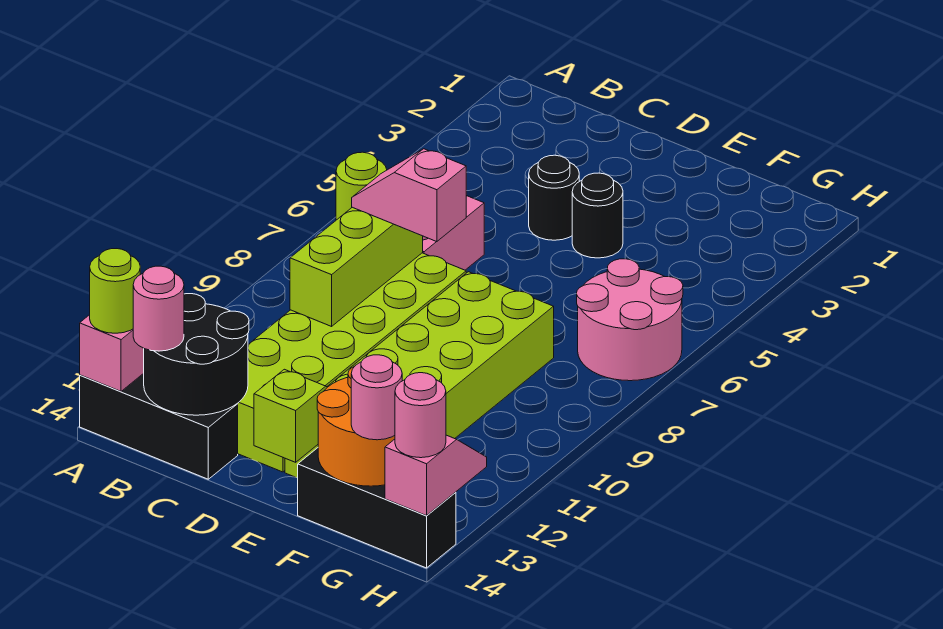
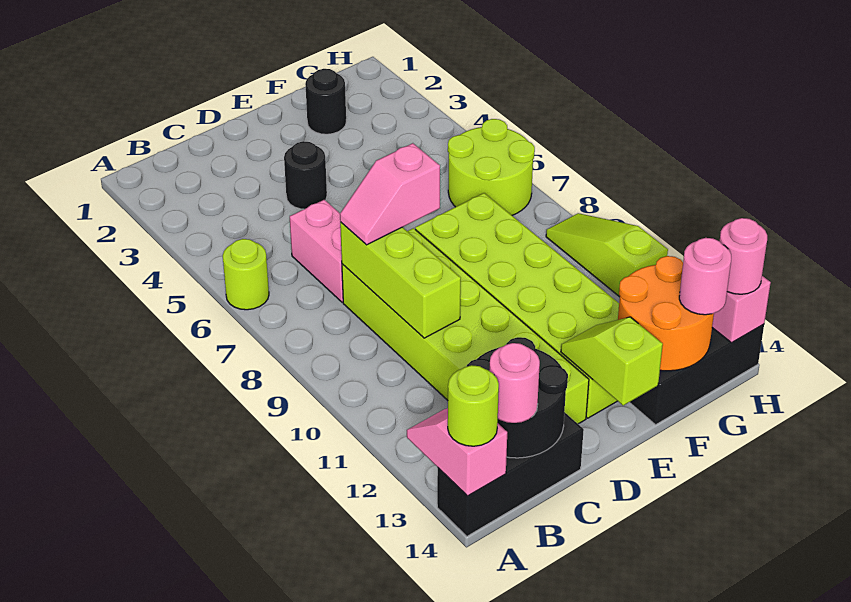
black round brick E4 level 1 -> black round brick F2 level 1
pink round brick G6:H7 level 1 -> lime round brick G6:H7 level 1
none -> lime slope H9:H11 level 1 top 11

